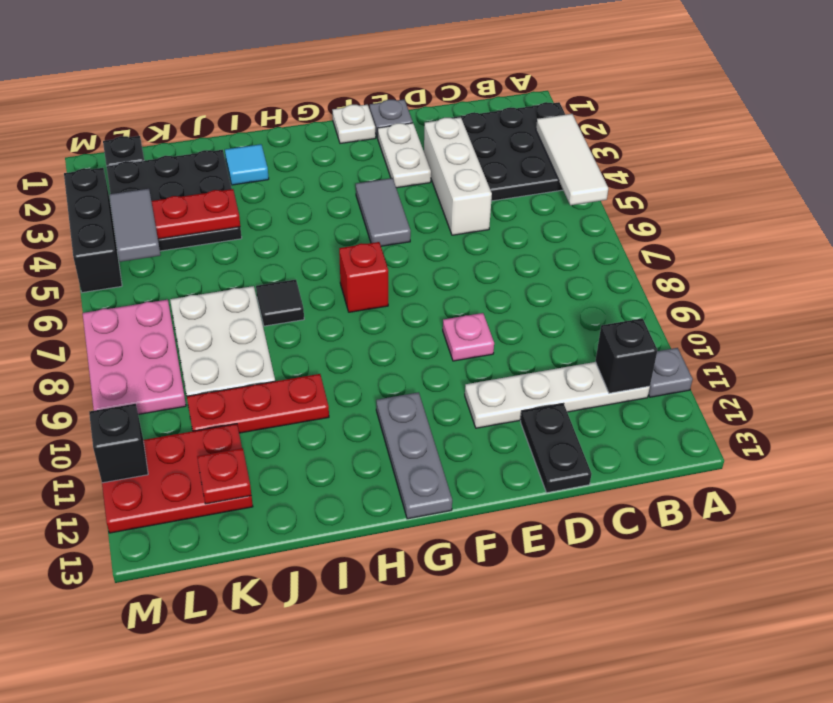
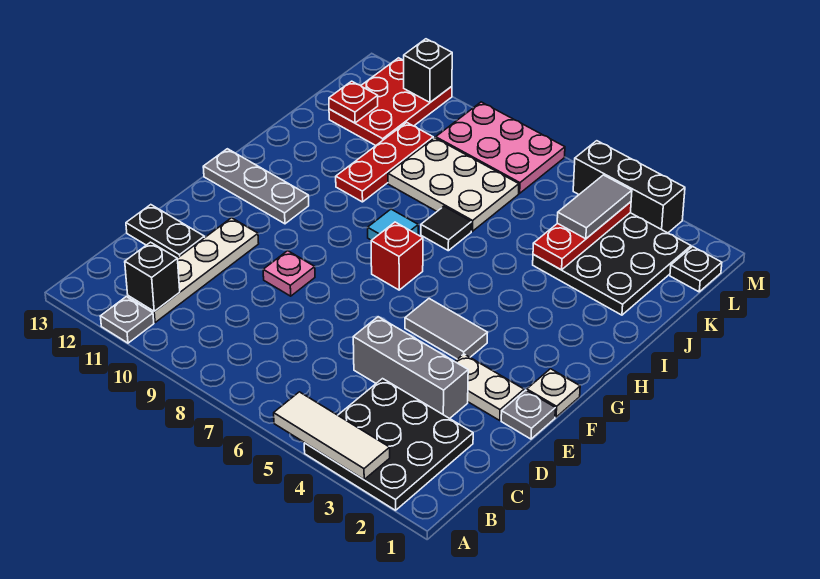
white brick D3:D5 level 1 -> grey brick D3:D5 level 1
cyan tile I2 level 1 -> cyan tile H8 level 1
grey tile L4:L5 level 3 -> grey tile K4:L4 level 3

